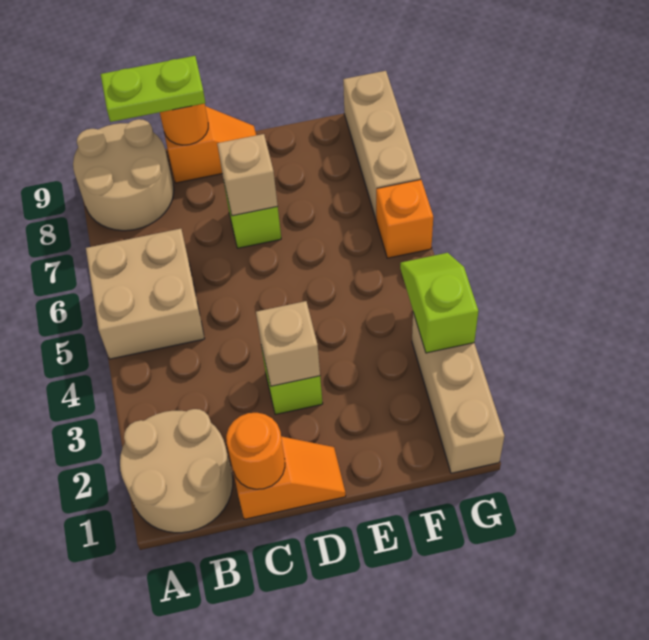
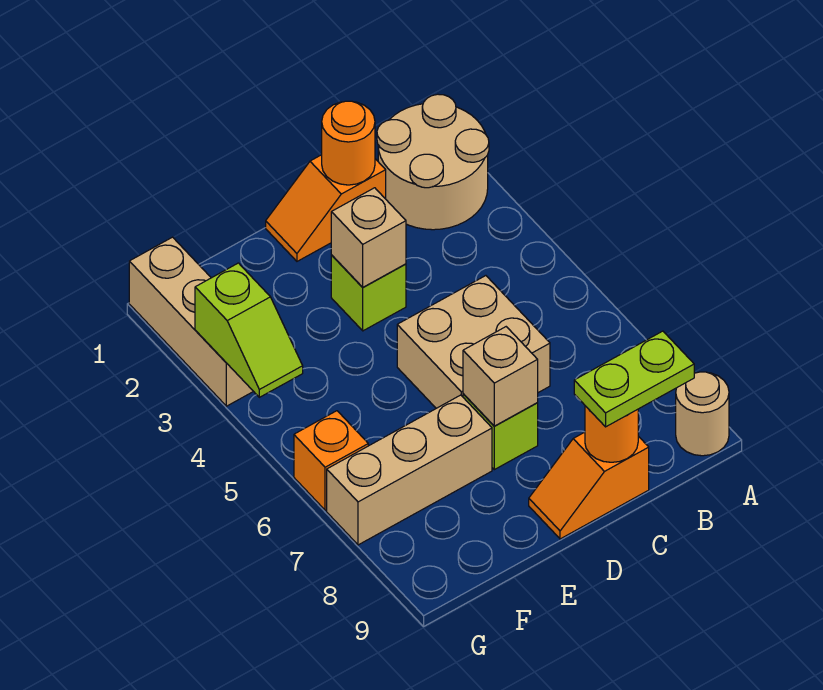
tan brick A5:B6 level 1 -> tan brick C5:D6 level 1
tan round brick A8:B9 level 1 -> tan round brick A9 level 1
tan brick G7:G9 level 1 -> tan brick E7:G7 level 1

